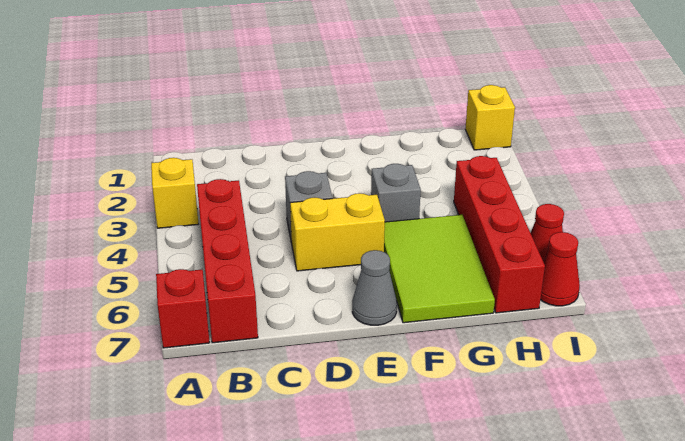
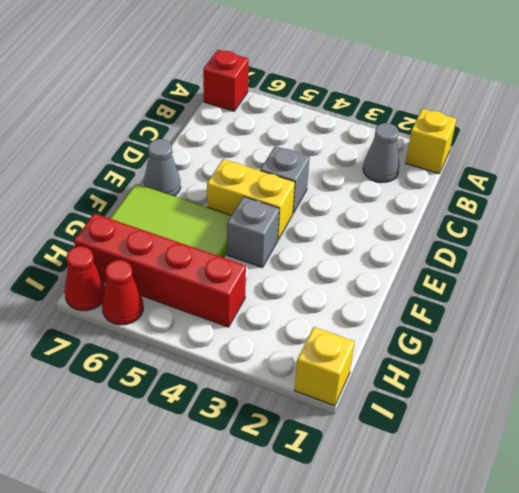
yellow brick A3 level 1 -> yellow brick A1 level 1
none -> grey cone B2 level 1
red brick B4:B7 level 1 -> none
yellow brick D5:E5 level 1 -> yellow brick E4:E5 level 1

